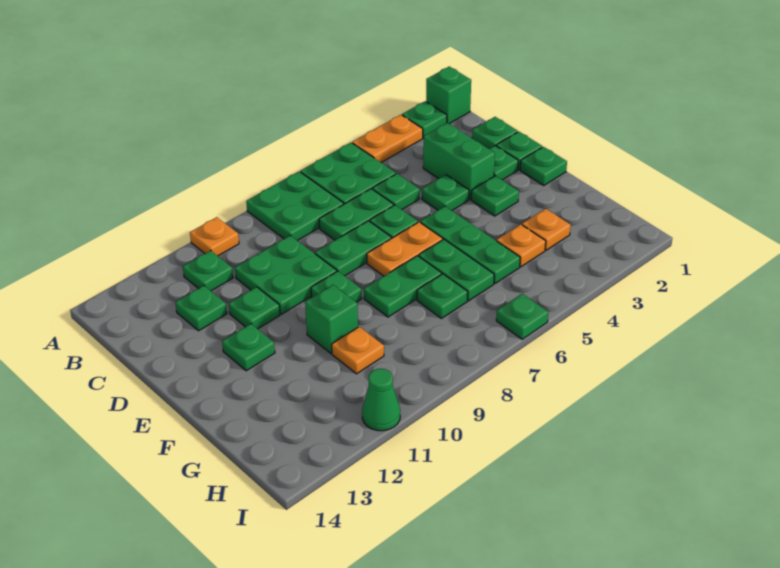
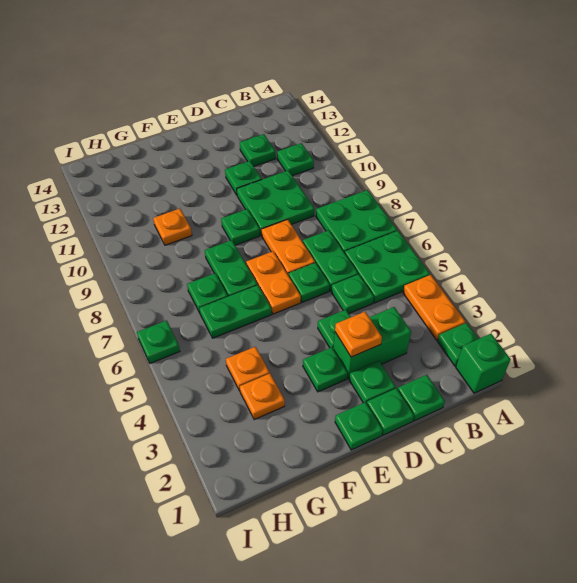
orange plate A10 level 1 -> orange plate D3 level 2
green plate D7:D8 level 1 -> orange plate D7:D8 level 1
green plate E5:G5 level 1 -> none
green plate E12 level 1 -> none
green brick F10 level 1 -> none
green cone I11 level 1 -> none

